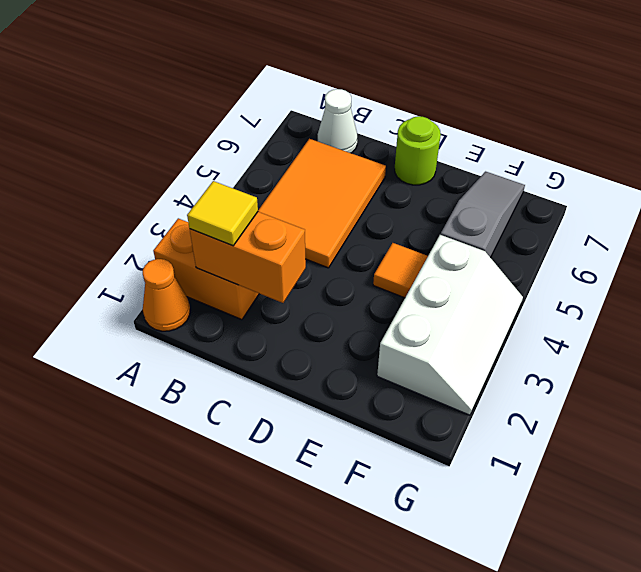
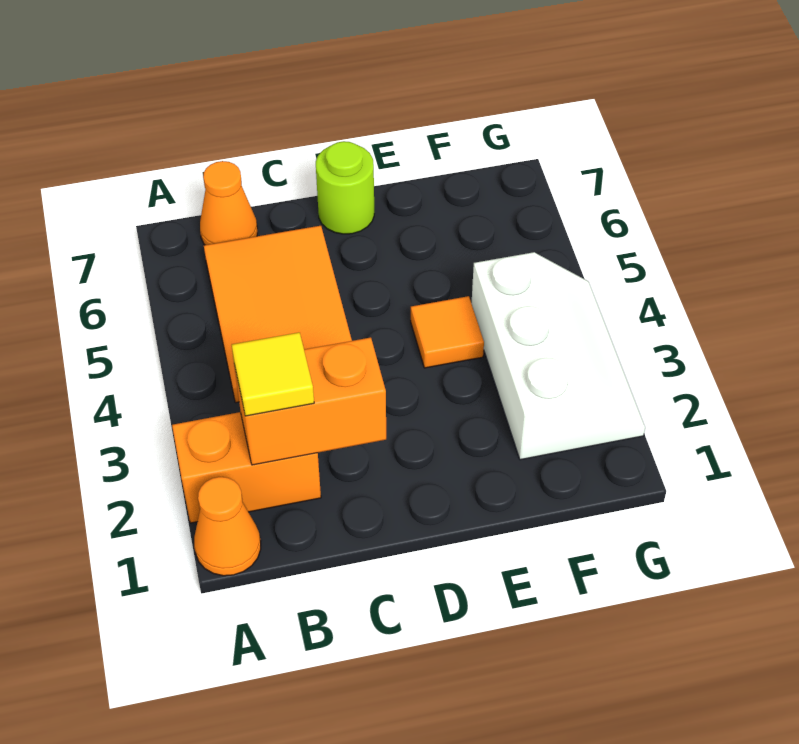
white cone B7 level 1 -> orange cone B7 level 1
grey slope F5:F7 level 1 top 5 -> none

